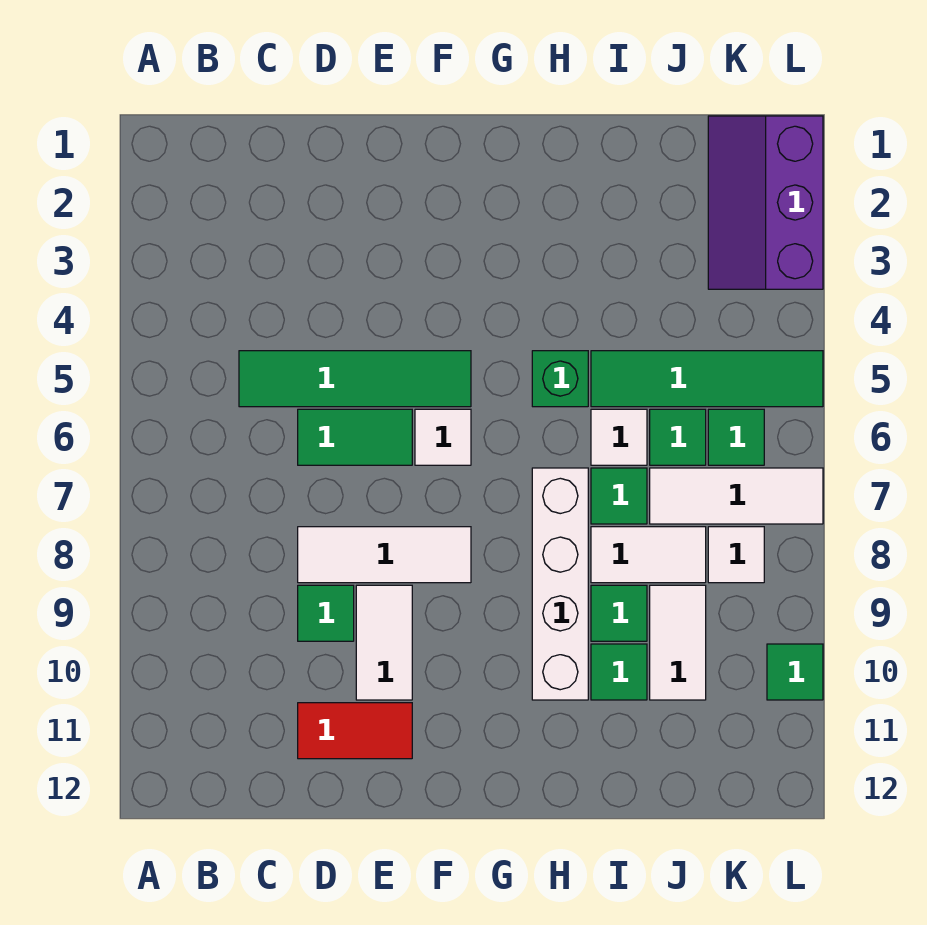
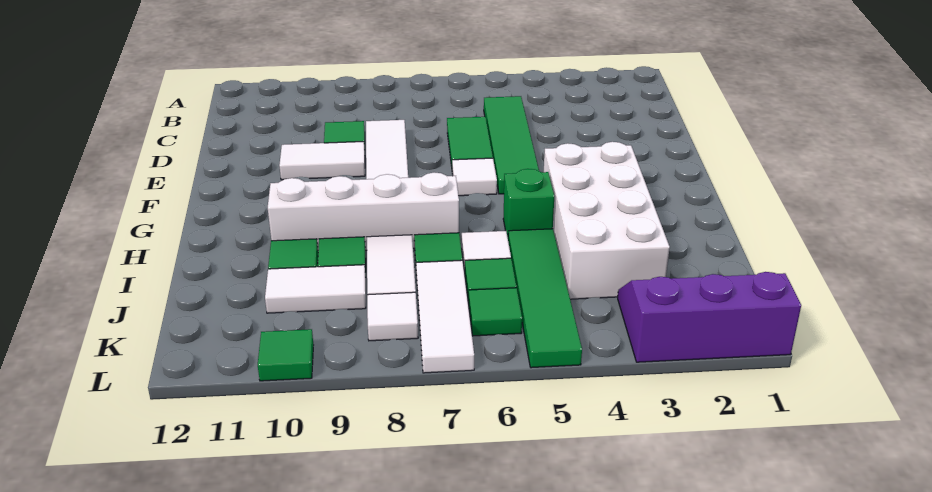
red tile D11:E11 level 1 -> none
none -> white brick G3:J4 level 1

